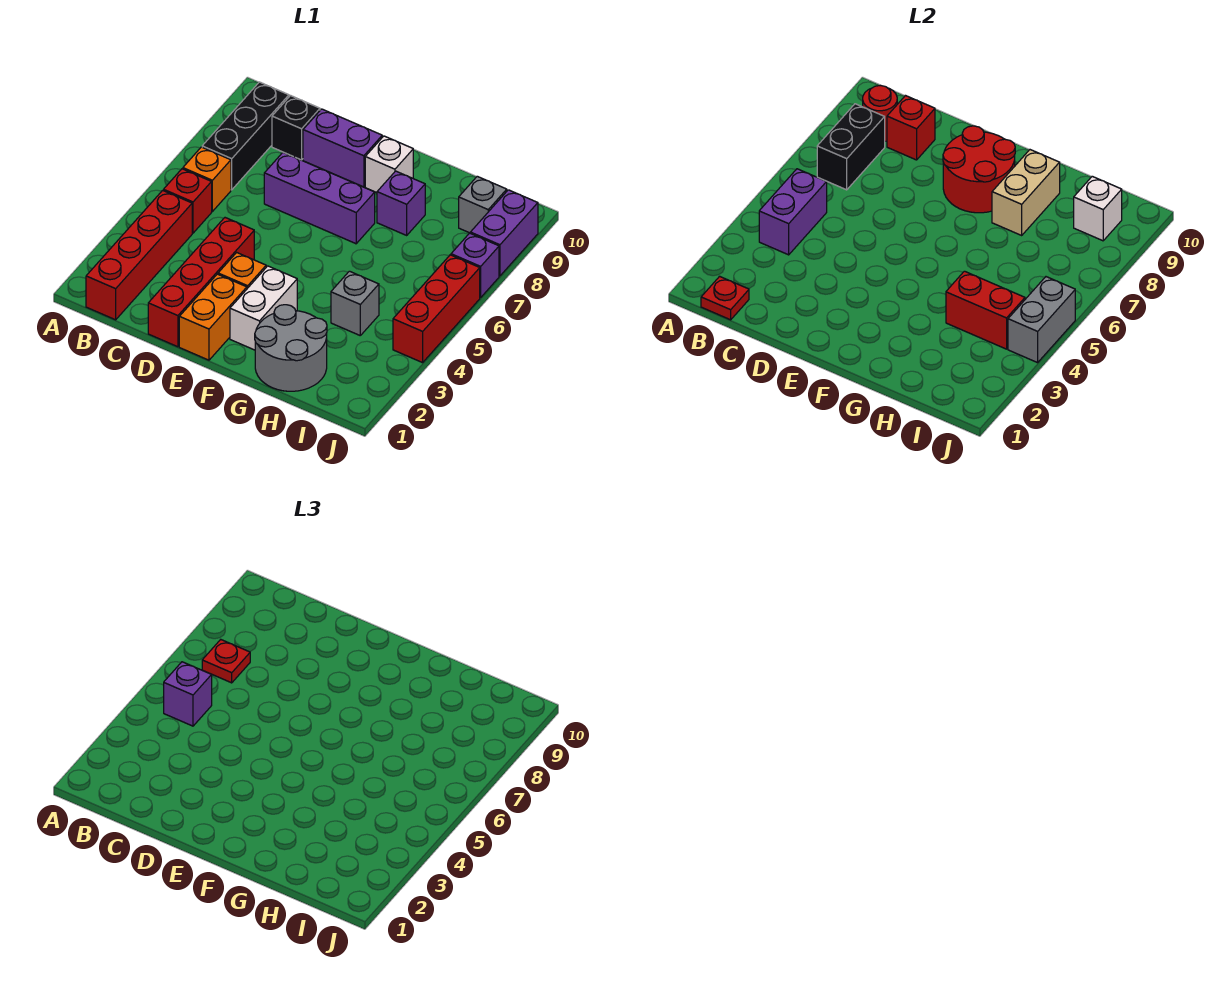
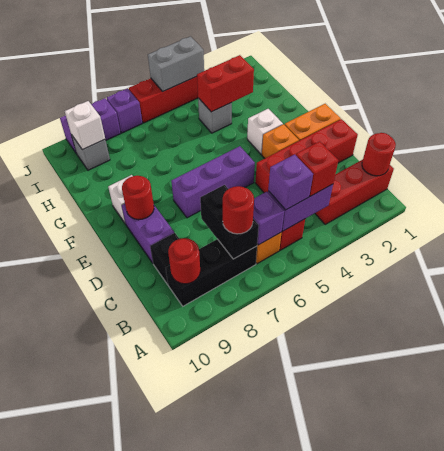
red brick B1:B4 level 1 -> red brick B1:B3 level 1
red plate B1 level 2 -> red round brick B1 level 2
black brick B7:B8 level 2 -> black brick B7:C7 level 2
red plate B7 level 3 -> red round brick B7 level 3
red brick C9 level 2 -> red brick B4 level 3
purple brick D7:F7 level 1 -> purple brick E5:E7 level 1
red round brick E8:F9 level 2 -> red round brick E9 level 2
white brick F2:F3 level 1 -> white brick F3 level 1
grey round brick G1:H2 level 1 -> none
purple brick G8 level 1 -> purple brick B6 level 2
tan brick G8:G9 level 2 -> none
red brick H4:I4 level 2 -> red brick H3:H4 level 2

